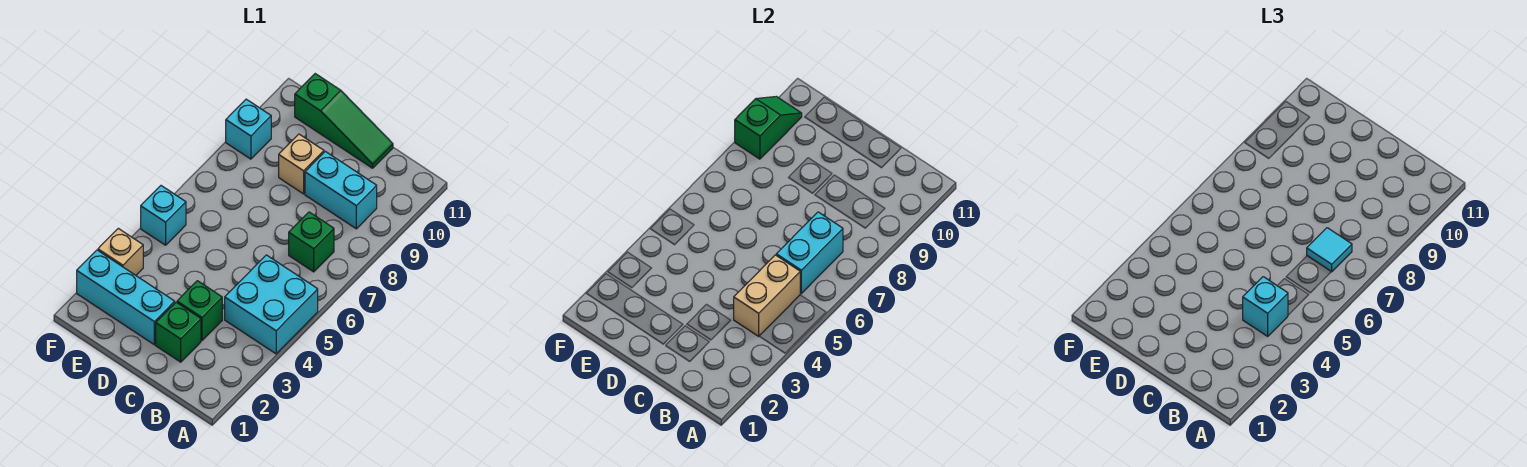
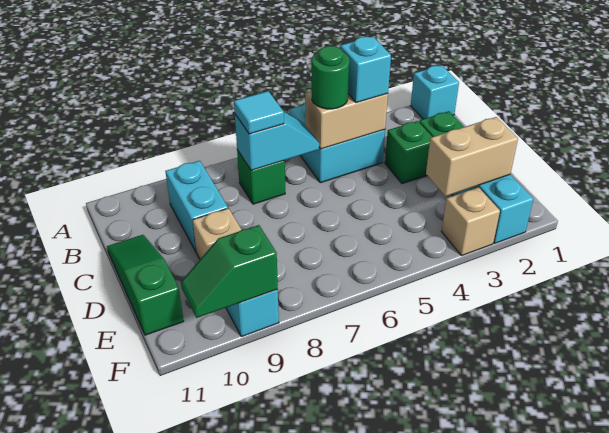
none -> green round brick B5 level 3
cyan brick B6:B7 level 2 -> cyan slope B6:B7 level 2 top 7
none -> tan brick E2:E3 level 2
cyan brick F5 level 1 -> cyan brick A1 level 1

